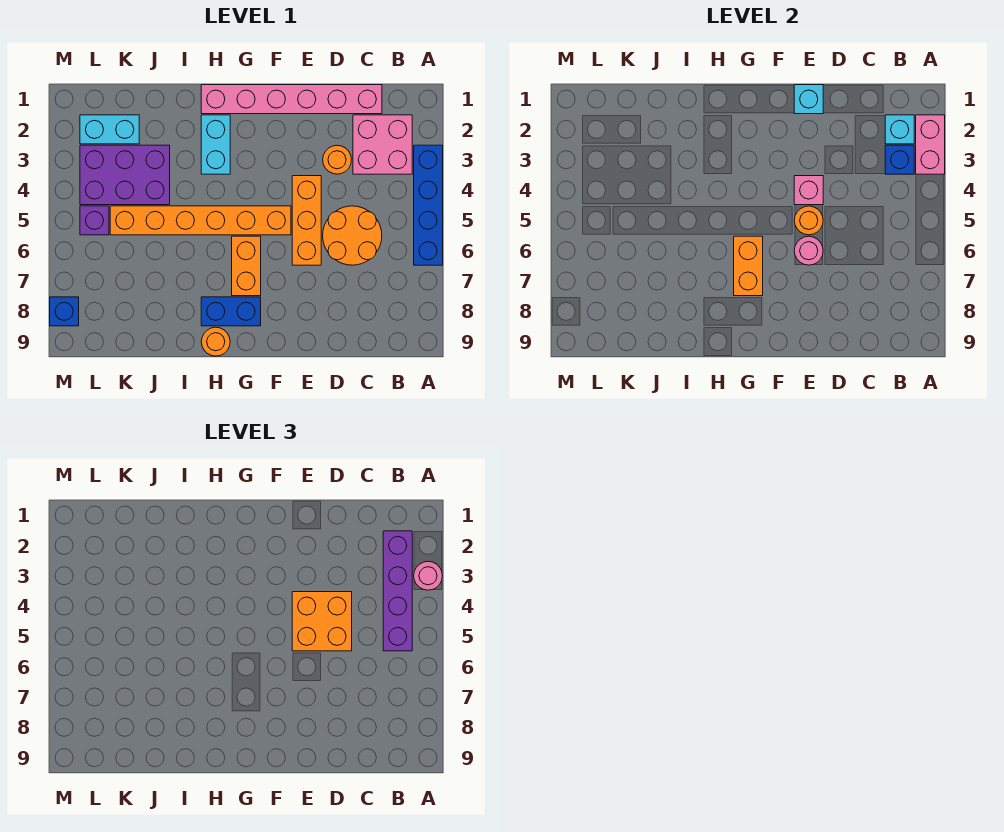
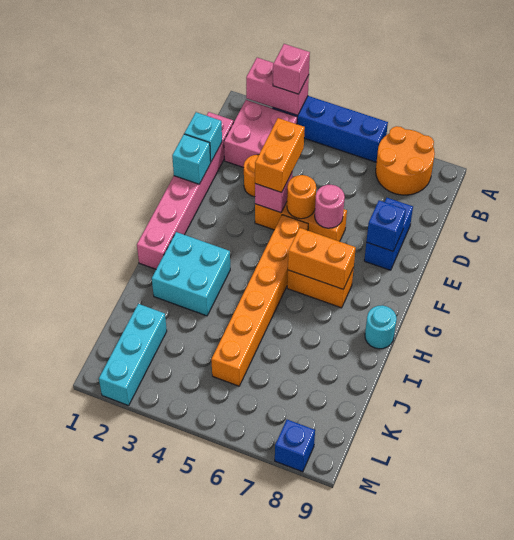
pink round brick A3 level 3 -> pink brick A3 level 3
cyan brick B2 level 2 -> cyan brick D1 level 2
purple brick B2:B5 level 3 -> none
blue brick B3 level 2 -> blue brick E8 level 2
orange round brick C5:D6 level 1 -> orange round brick A7:B8 level 1
orange brick D4:E5 level 3 -> orange brick D4:E4 level 3
blue brick G8:H8 level 1 -> blue brick D8:E8 level 1
cyan brick H2:H3 level 1 -> cyan brick H2:I3 level 1
orange round brick H9 level 1 -> cyan round brick H9 level 1
purple brick J3:L4 level 1 -> none
cyan brick K2:L2 level 1 -> cyan brick K2:M2 level 1
purple brick L5 level 1 -> none

